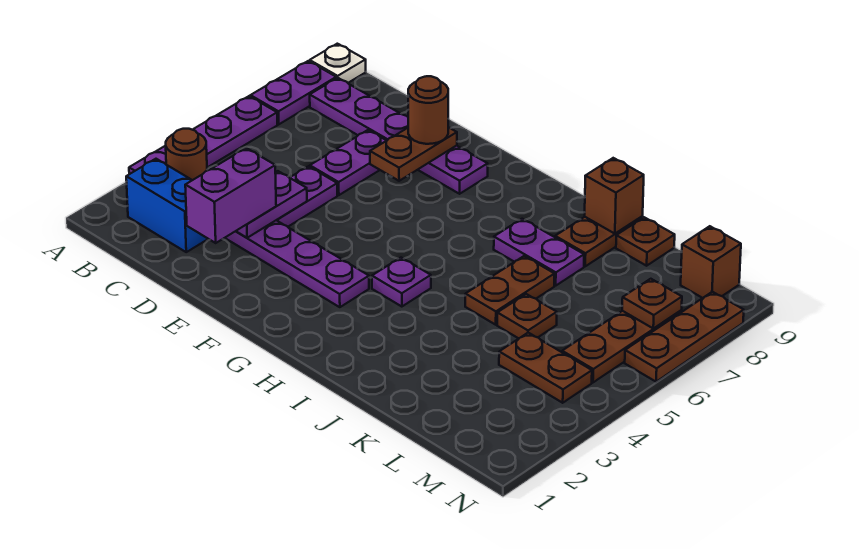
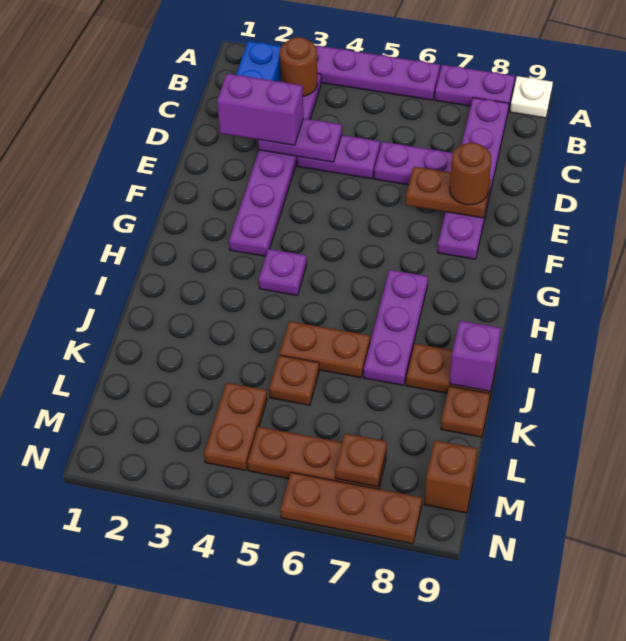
purple plate I7:J7 level 1 -> purple plate H7:J7 level 1
brown brick J9 level 2 -> purple brick J9 level 2

